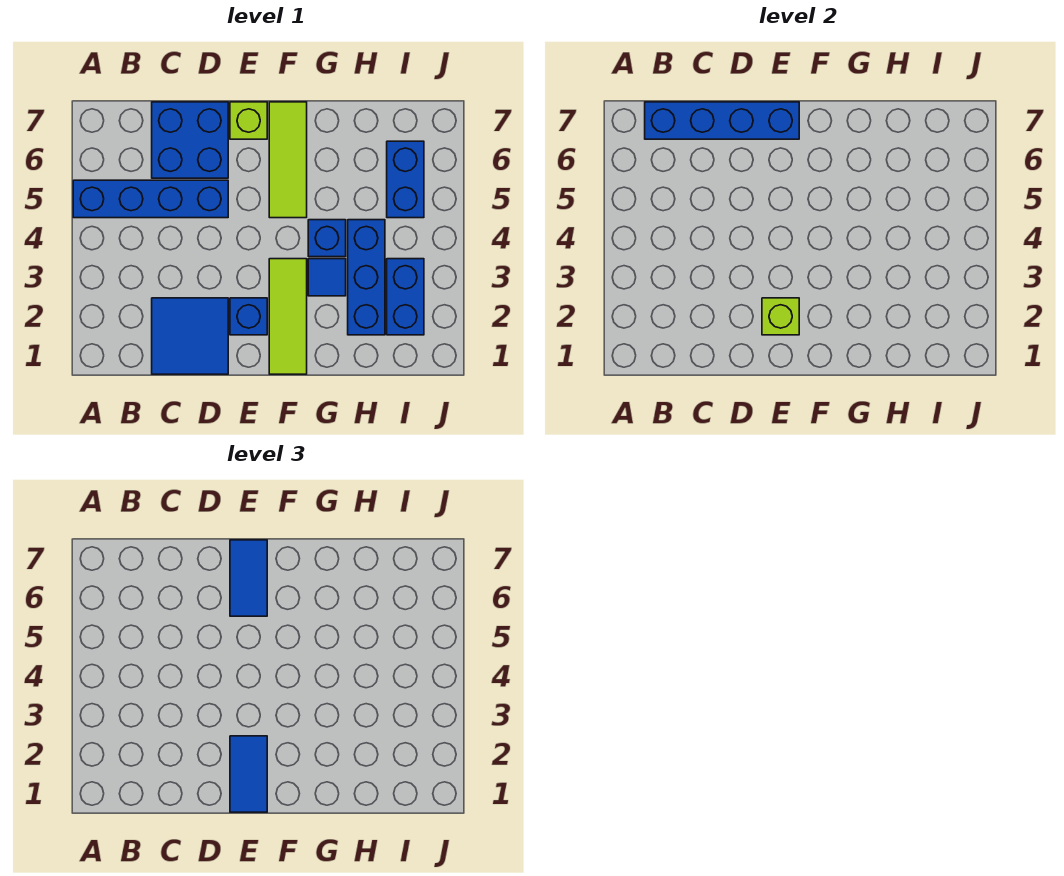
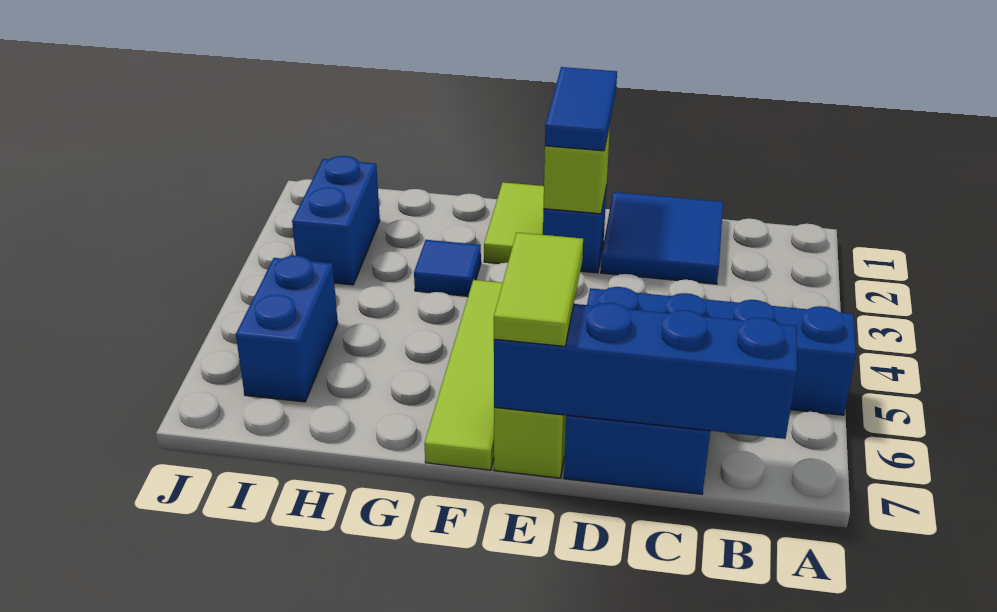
blue tile E6:E7 level 3 -> lime tile E6:E7 level 3
lime tile F1:F3 level 1 -> lime tile F1:F2 level 1
lime tile F5:F7 level 1 -> lime tile F4:F7 level 1
blue brick G4 level 1 -> none
blue brick H2:H4 level 1 -> none

